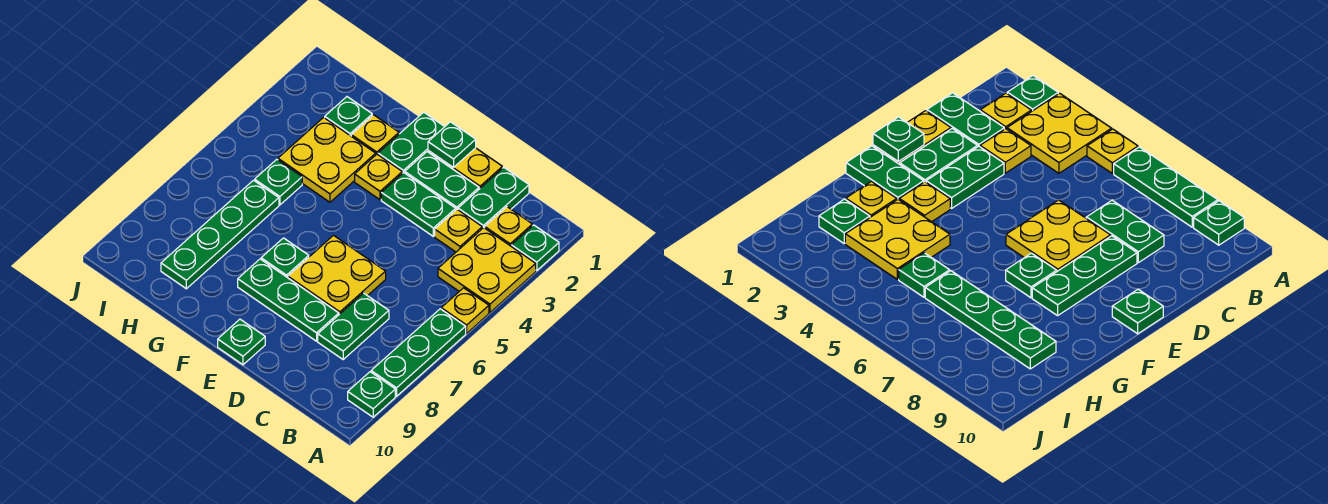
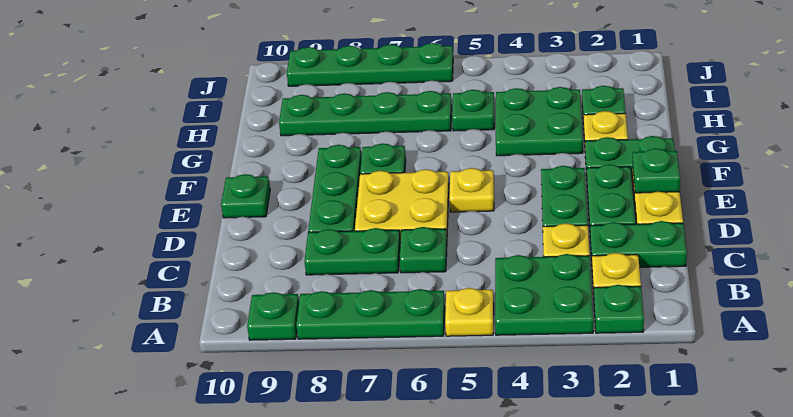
yellow plate A3:B4 level 1 -> green plate A3:B4 level 1
none -> green plate C6 level 1
yellow plate F3 level 1 -> yellow plate E5 level 1
yellow plate G3:H4 level 1 -> green plate G3:H4 level 1
none -> green plate J6:J9 level 1

